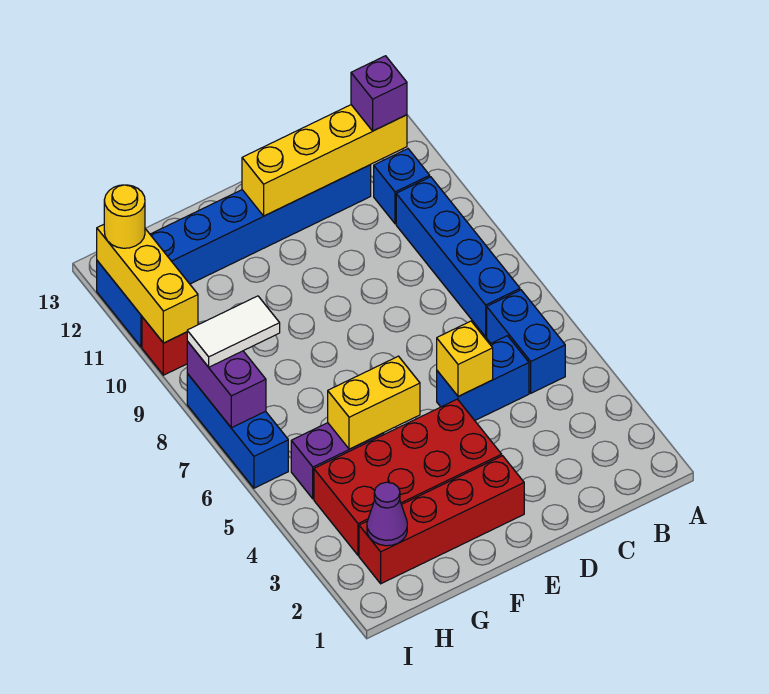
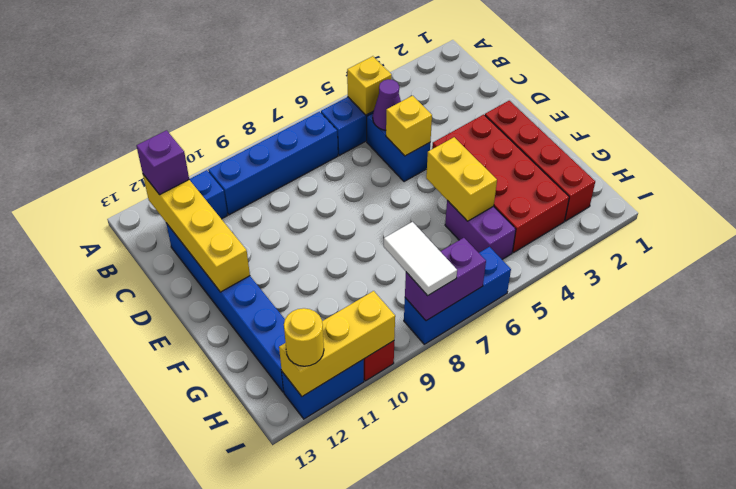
none -> yellow brick B5 level 2
purple cone H2 level 2 -> purple cone C5 level 2

